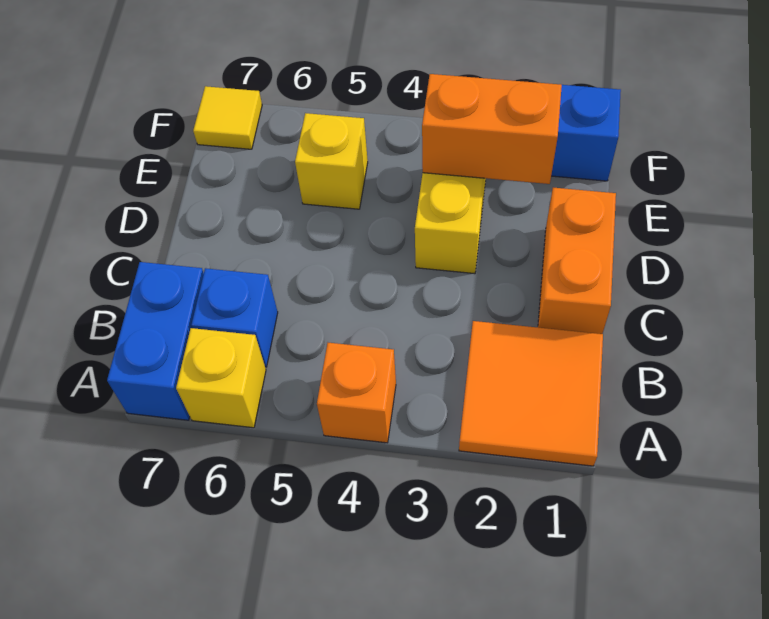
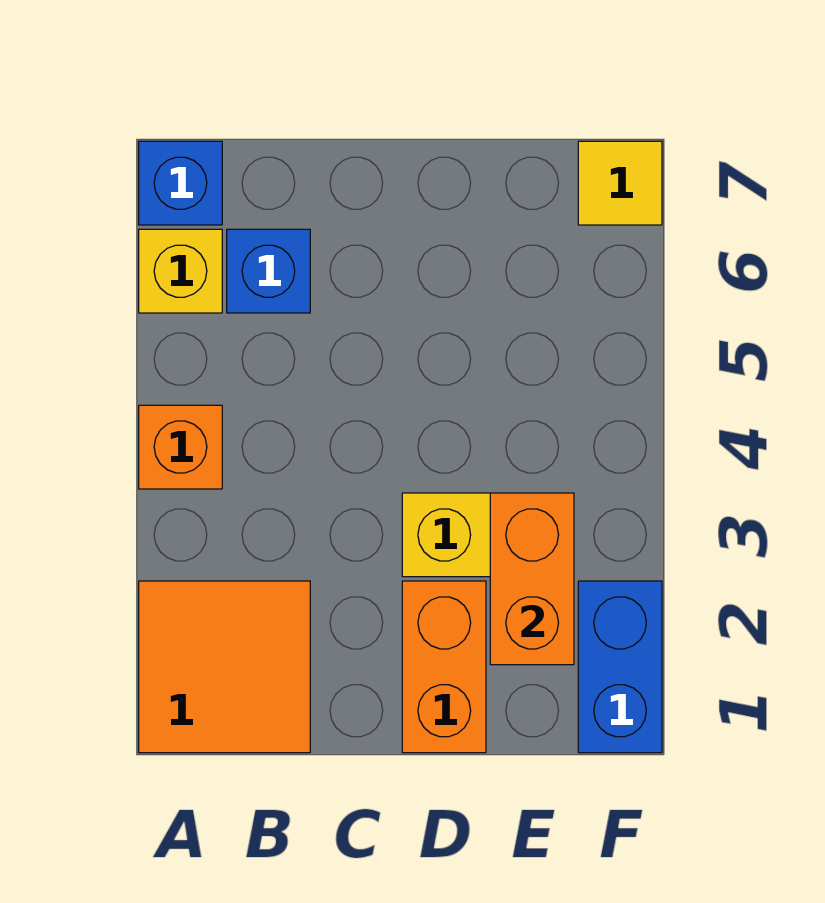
blue brick A7:B7 level 1 -> blue brick A7 level 1
orange brick C1:D1 level 1 -> orange brick D1:D2 level 1
yellow brick E5 level 1 -> none

